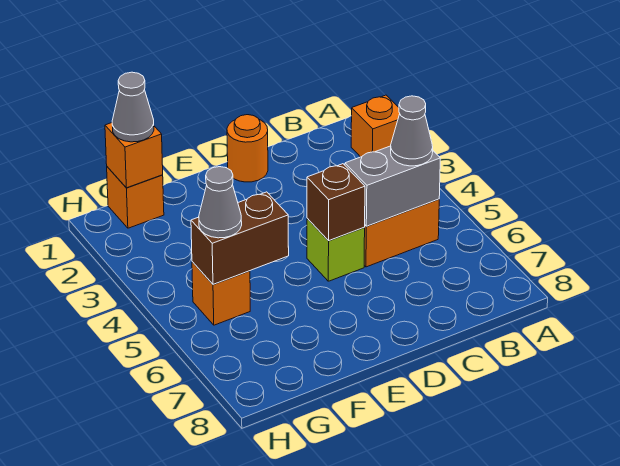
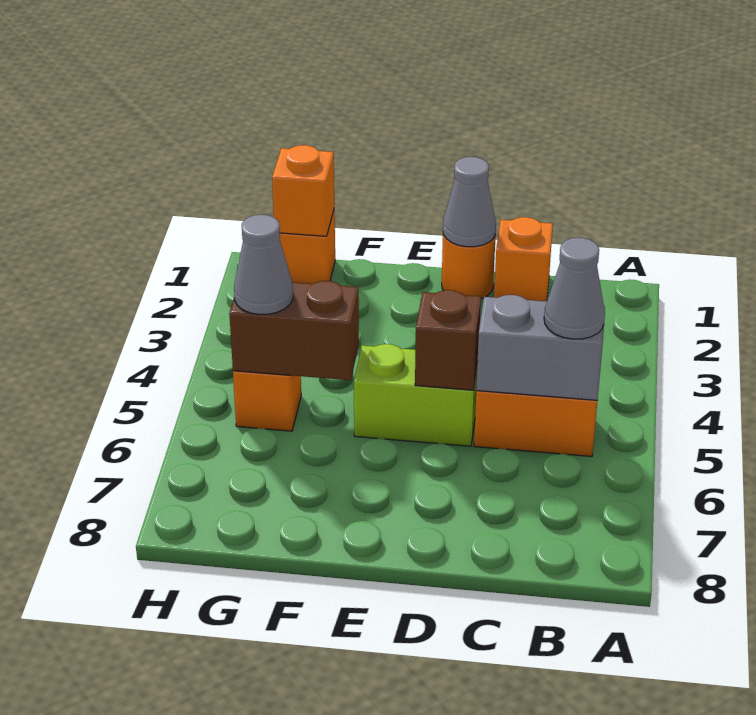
orange brick A2 level 1 -> orange brick C1 level 1
lime brick D5 level 1 -> lime brick D5:E5 level 1
grey cone G1 level 3 -> grey cone D1 level 2

